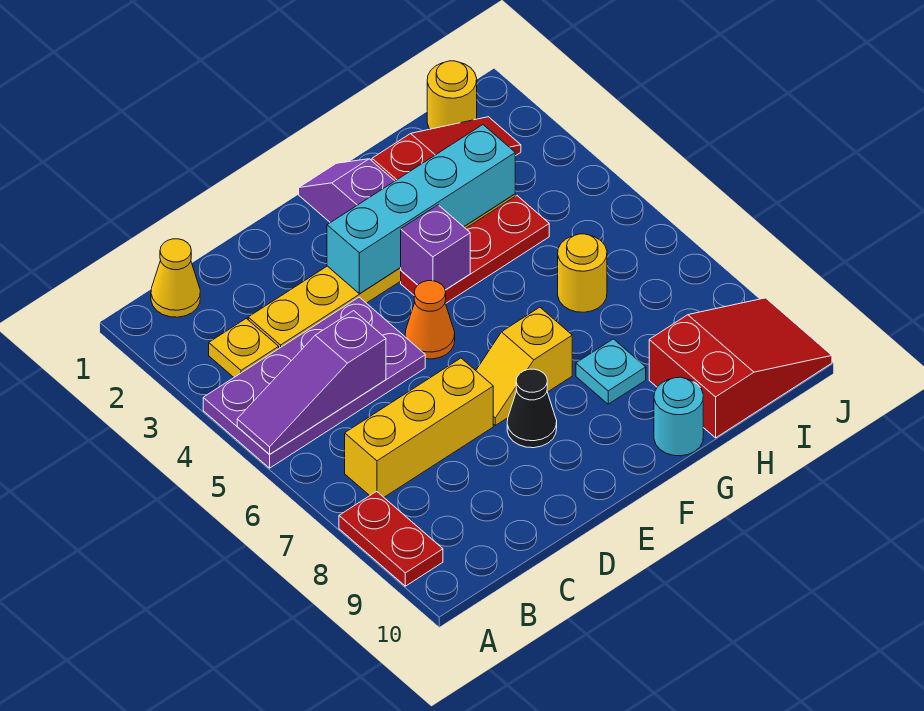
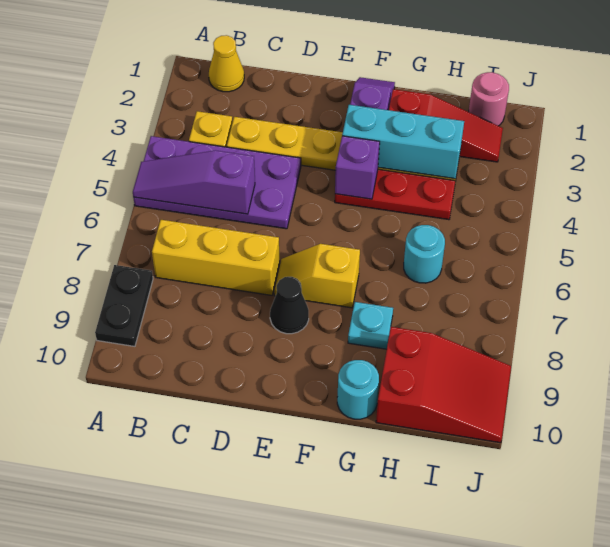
red plate A8:A9 level 1 -> black plate A8:A9 level 1
cyan brick E3:H3 level 2 -> cyan brick F3:H3 level 2
orange cone E5 level 1 -> none
yellow round brick H6 level 1 -> cyan round brick H6 level 1
yellow round brick I1 level 1 -> pink round brick I1 level 1

